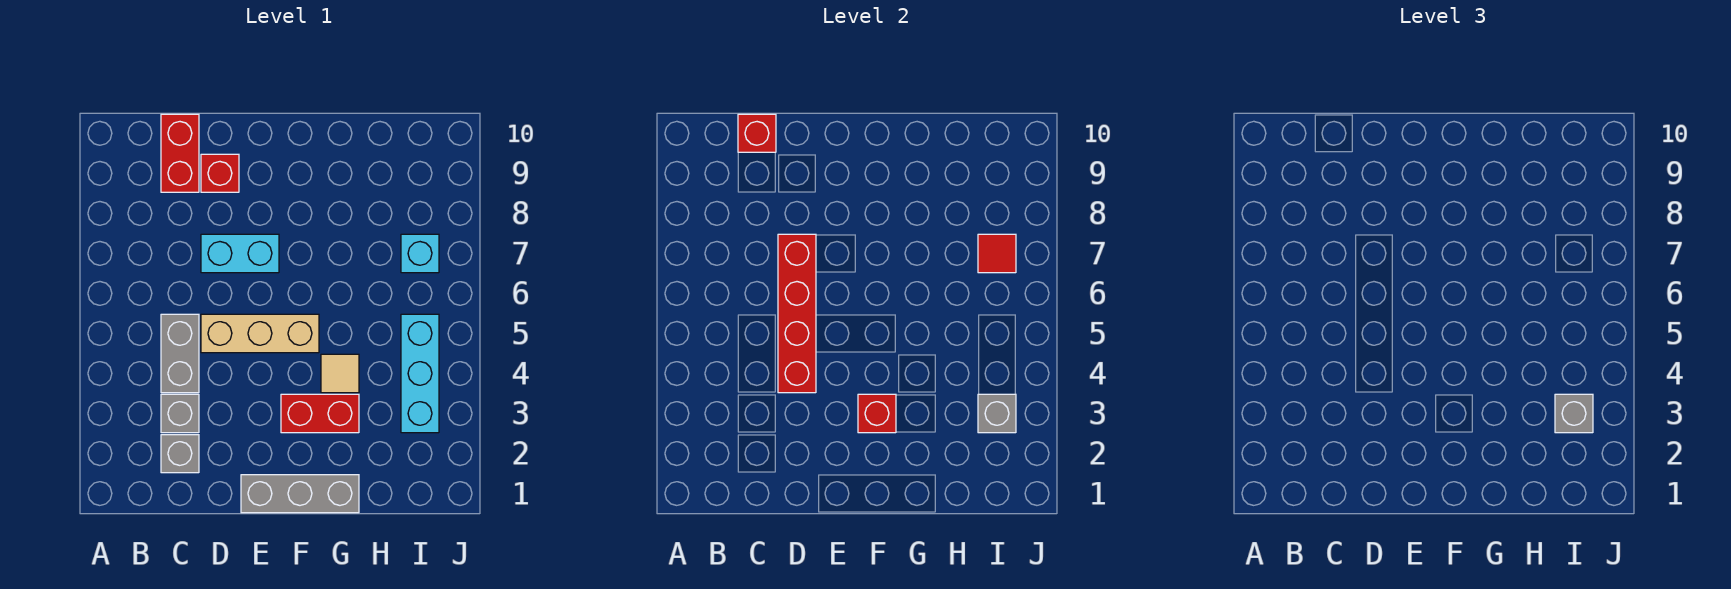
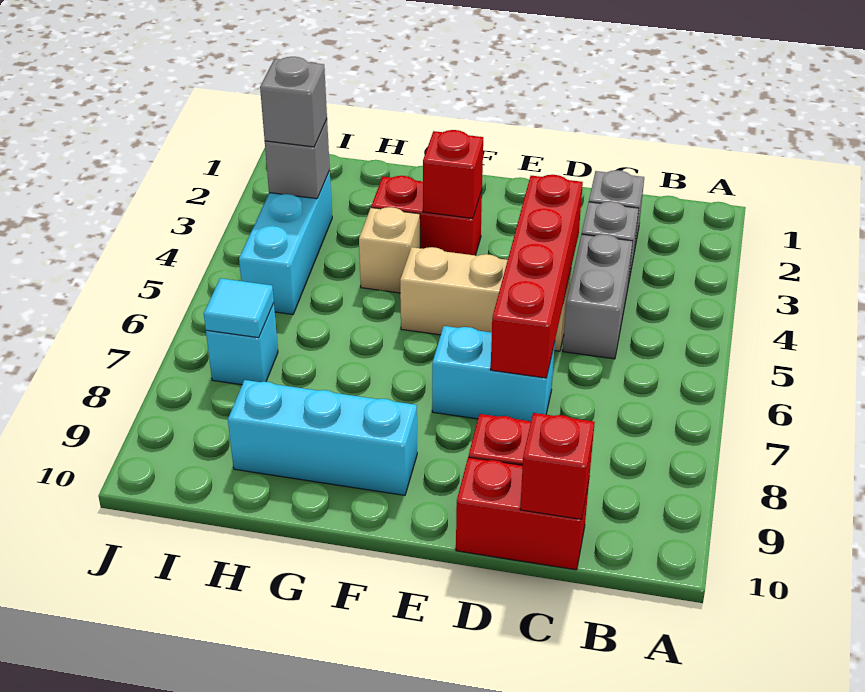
red brick C9:C10 level 1 -> red brick C10:D10 level 1
grey brick E1:G1 level 1 -> none
none -> cyan brick F9:H9 level 1
tan tile G4 level 1 -> tan brick G4 level 1
red tile I7 level 2 -> cyan tile I7 level 2

